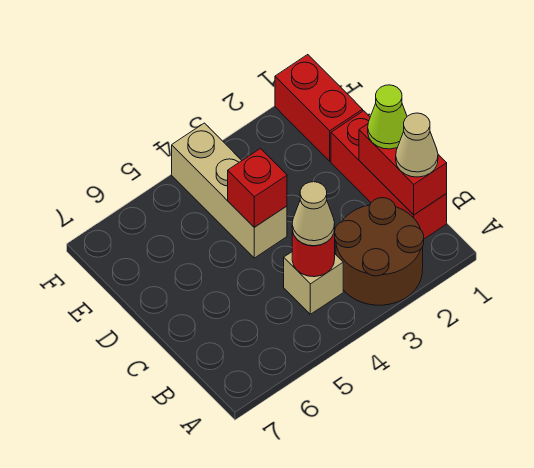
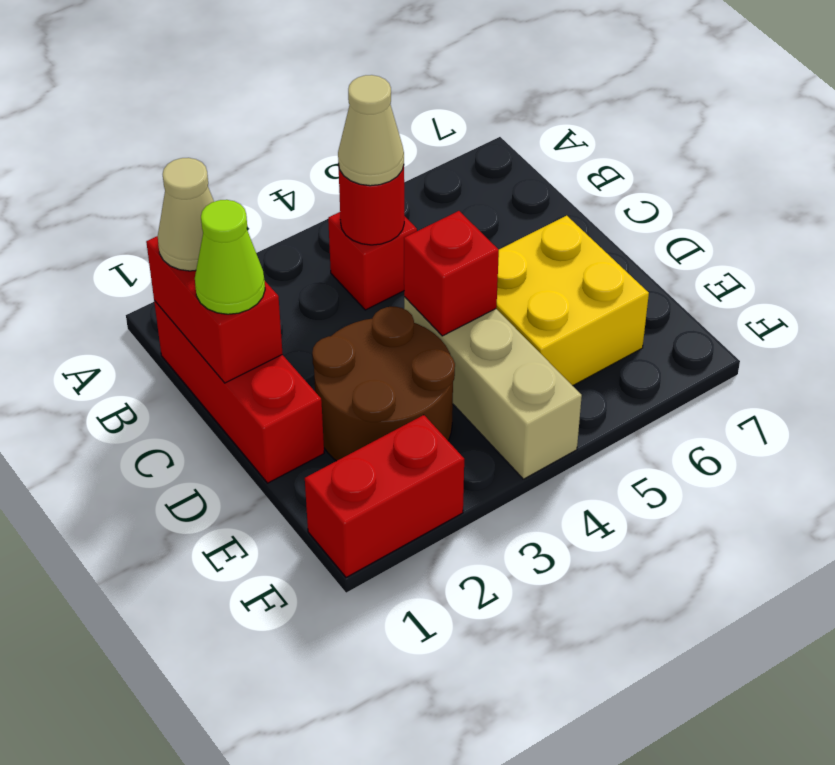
brown round brick A2:B3 level 1 -> brown round brick D2:E3 level 1
tan brick B4 level 1 -> red brick B4 level 1
none -> yellow brick D5:E6 level 1
red brick E1:F1 level 1 -> red brick F1:F2 level 1

